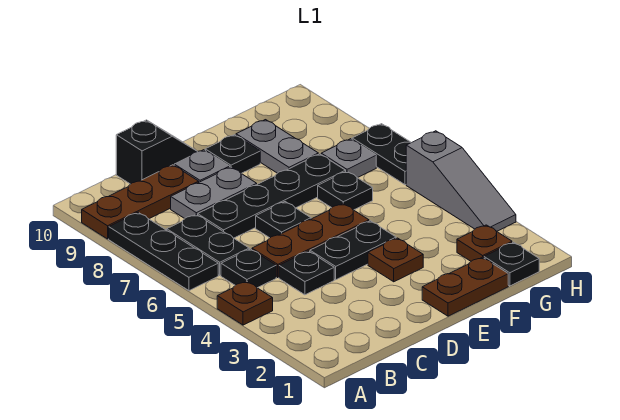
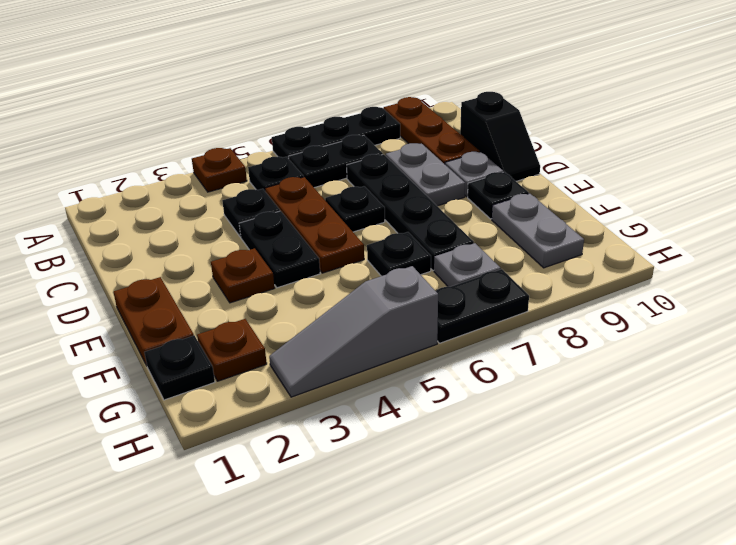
grey plate F8:F9 level 1 -> grey plate F9:G9 level 1

